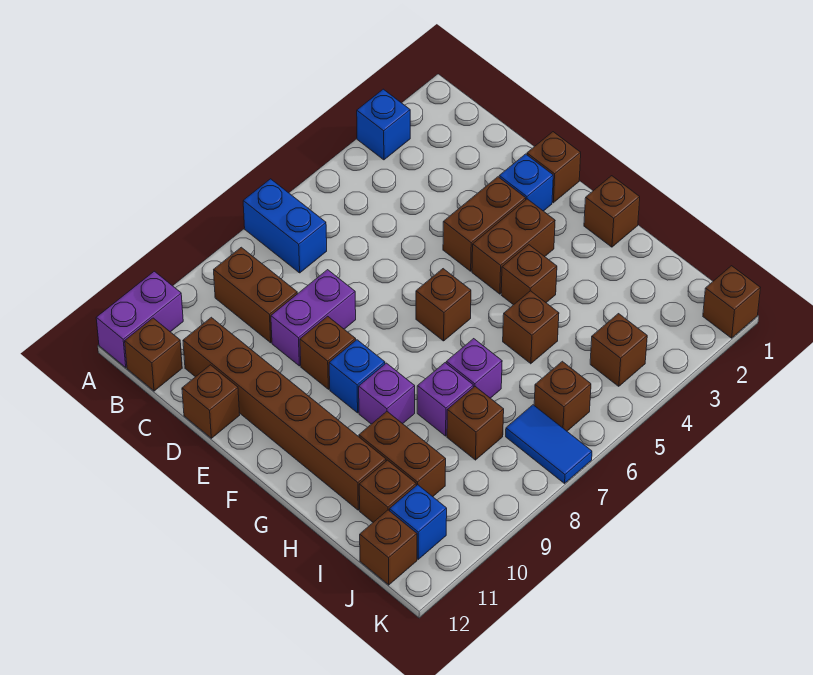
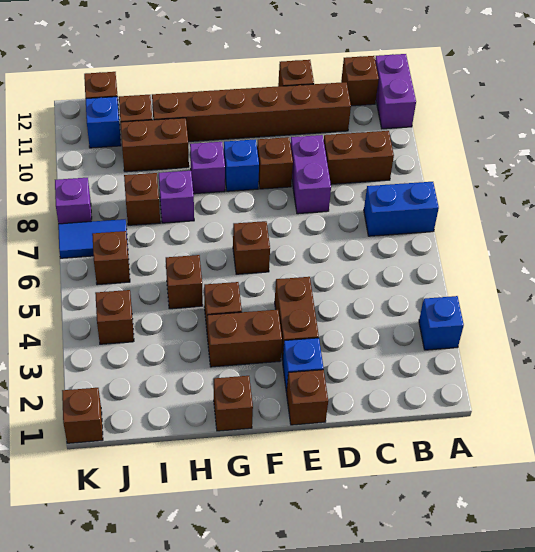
brown brick F3:F4 level 1 -> brown brick F3:G3 level 1
purple brick H7 level 1 -> purple brick K8 level 1

